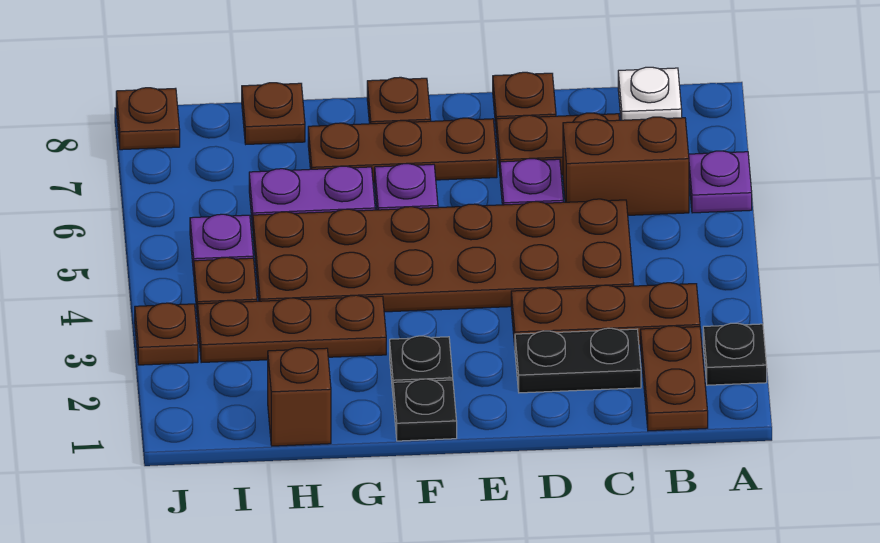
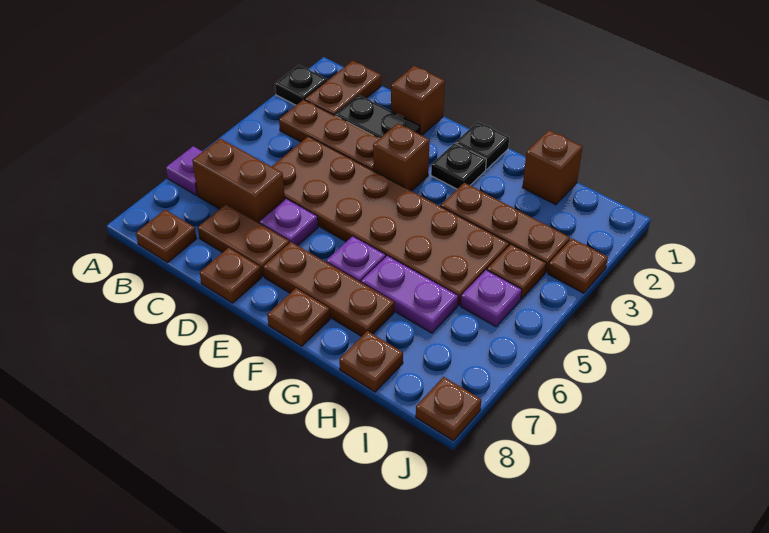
white plate B8 level 1 -> brown plate B8 level 1
none -> brown brick D1 level 1
none -> brown brick E3 level 1

